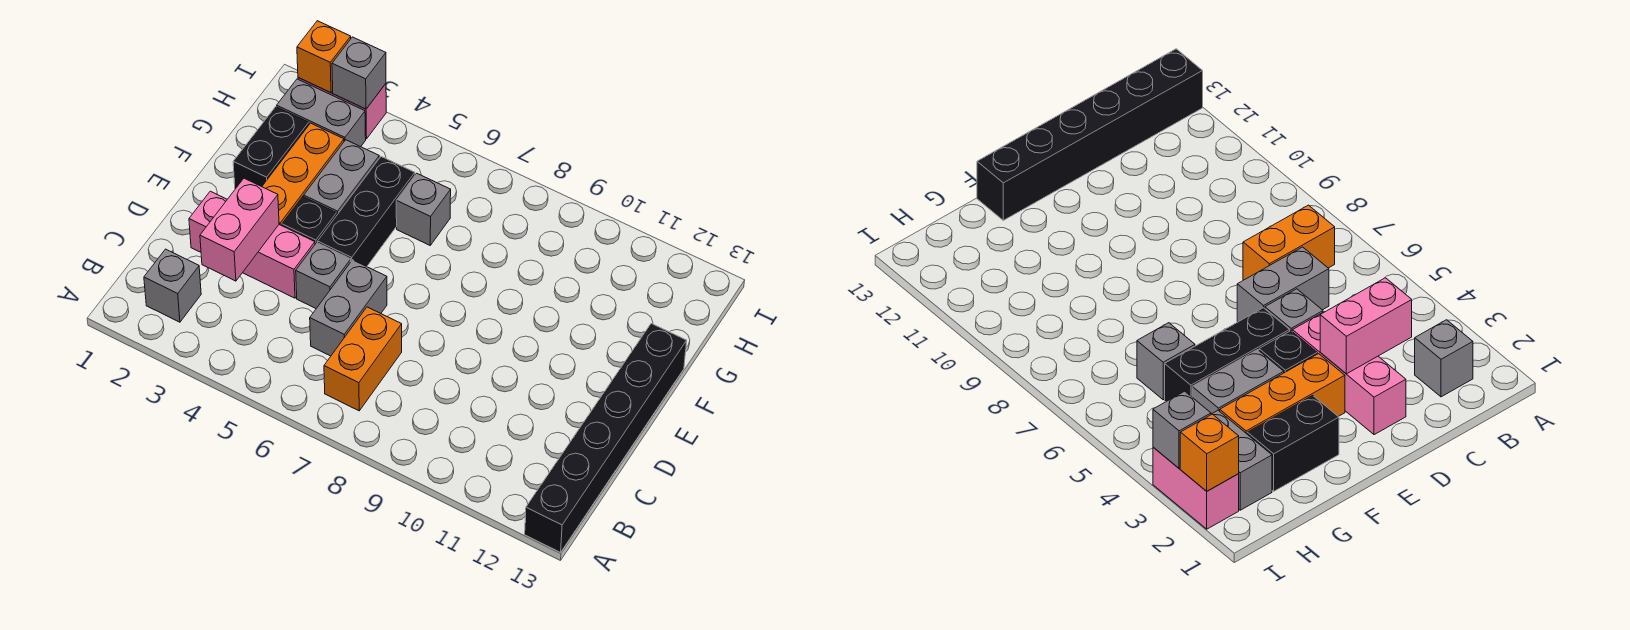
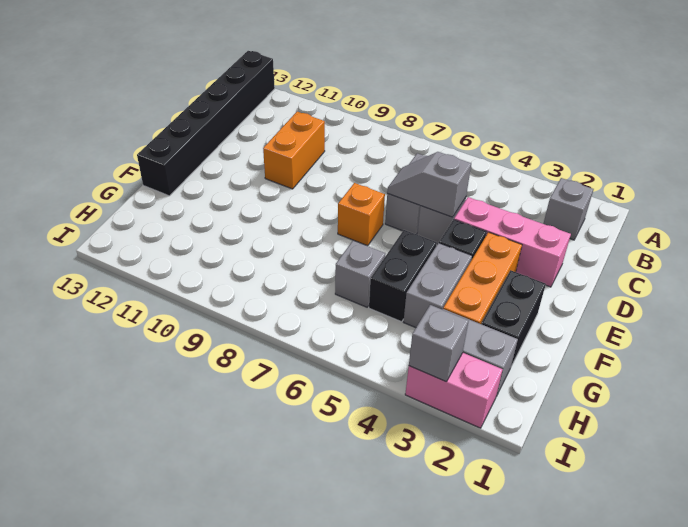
orange brick B7:C7 level 1 -> orange brick C10:D10 level 1
pink brick C3:D3 level 2 -> none
none -> grey slope D5:D6 level 2 top 5
black brick E5:G5 level 1 -> black brick F5:G5 level 1
orange brick I2 level 2 -> orange brick E7 level 1

